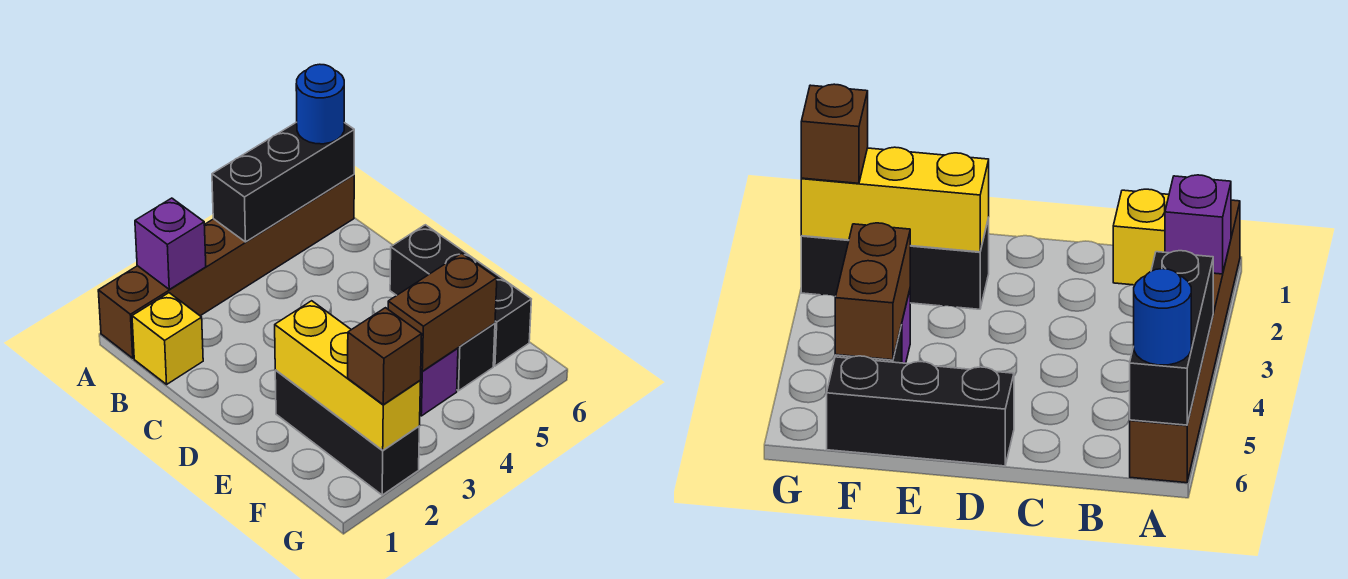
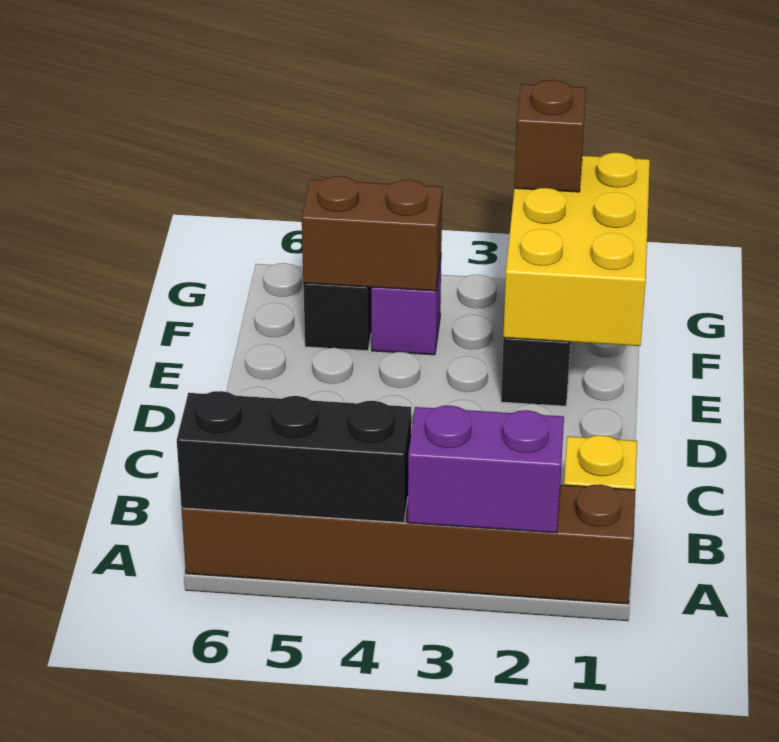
purple brick A2 level 2 -> purple brick A2:A3 level 2
blue round brick A6 level 3 -> none
black brick D6:F6 level 1 -> none
yellow brick E2:G2 level 2 -> yellow brick E1:G2 level 2

